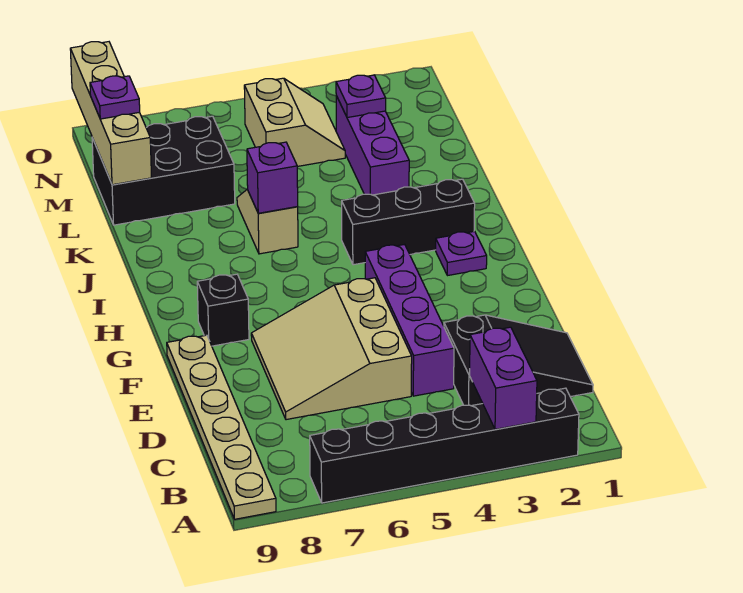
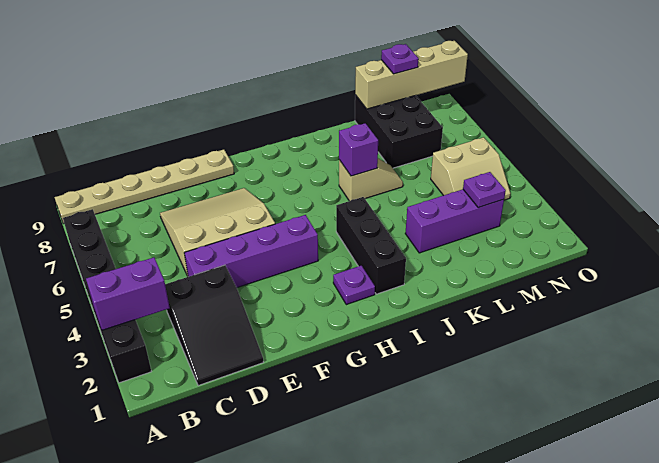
black brick G8 level 1 -> none

